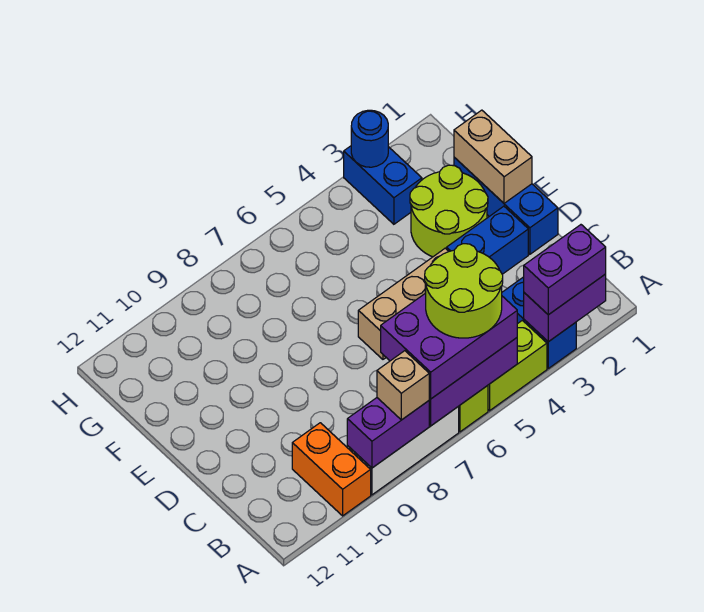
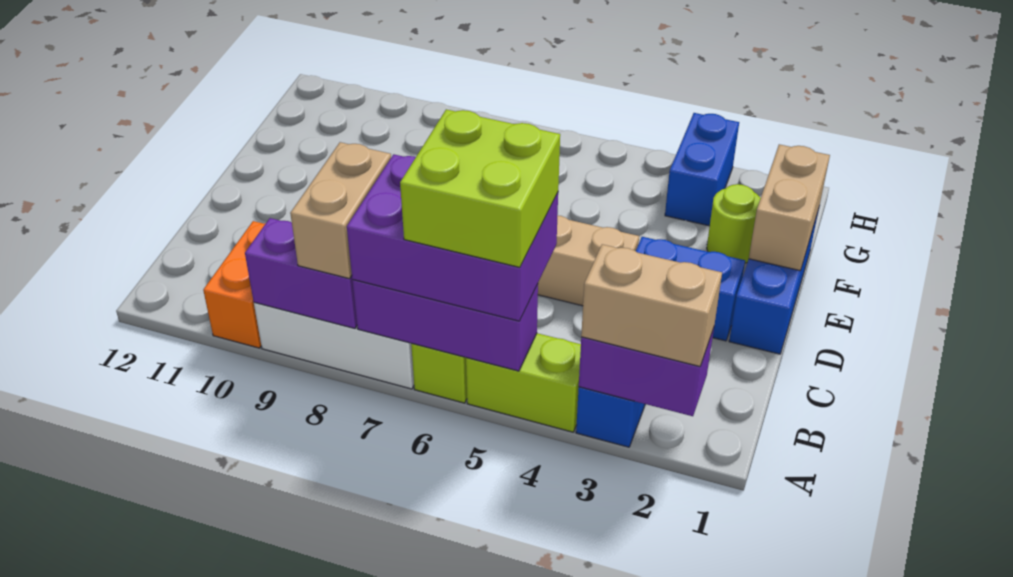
purple brick A2:A3 level 3 -> tan brick A2:A3 level 3
lime round brick A5:B6 level 4 -> lime brick A5:B6 level 4
tan brick A8 level 3 -> tan brick A8:B8 level 3
lime round brick E2:F3 level 1 -> lime round brick F2 level 1
blue round brick H3 level 2 -> none

